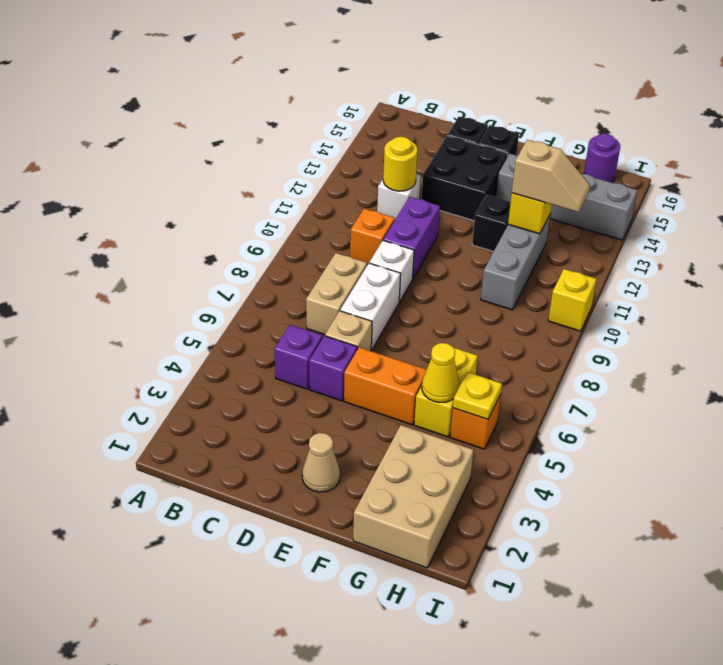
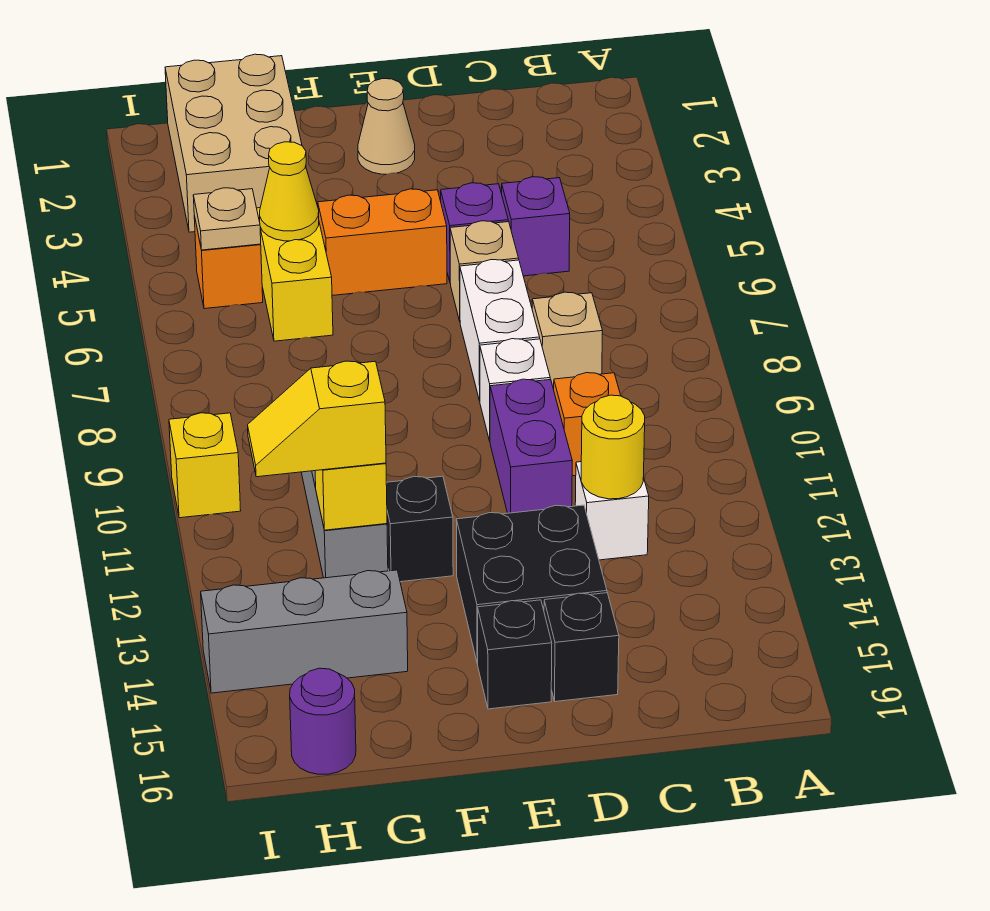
tan brick C7:C8 level 1 -> tan brick C8 level 1
grey brick F14:I14 level 1 -> grey brick G14:I14 level 1
tan slope G12:H12 level 3 top G -> yellow slope G12:H12 level 3 top G
yellow plate H5 level 2 -> tan plate H5 level 2

